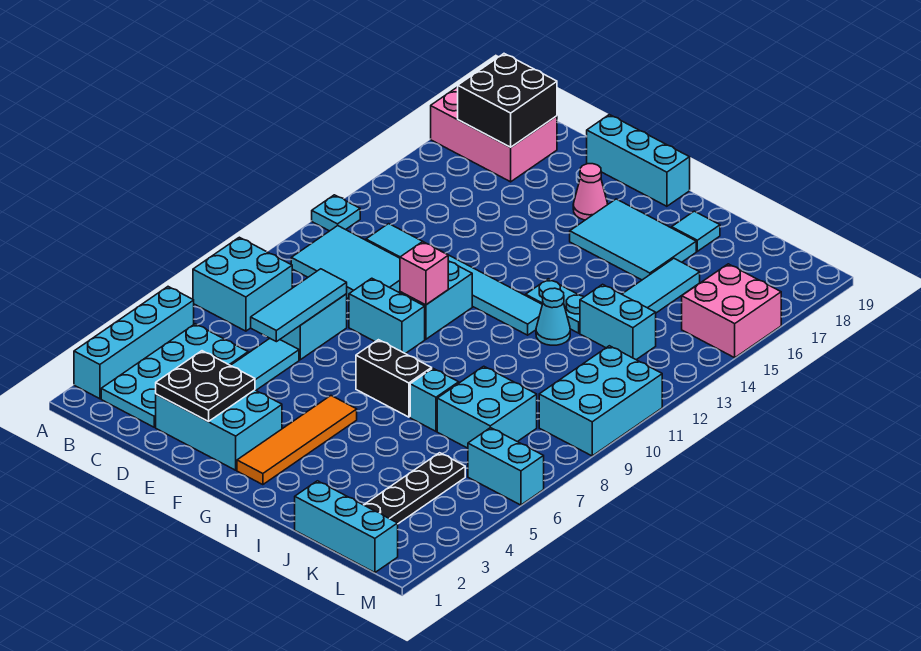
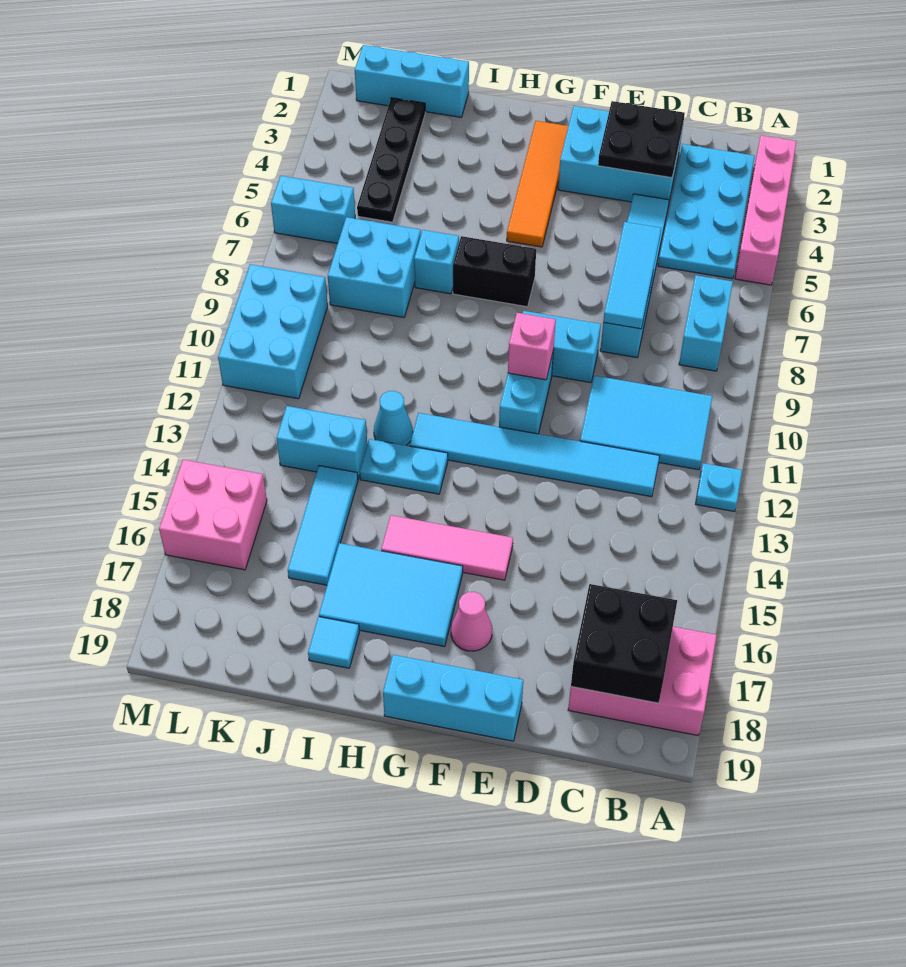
cyan brick A2:A5 level 1 -> pink brick A2:A5 level 1
cyan brick A7:B8 level 1 -> cyan brick B7:B8 level 1
none -> pink tile F15:H15 level 1

